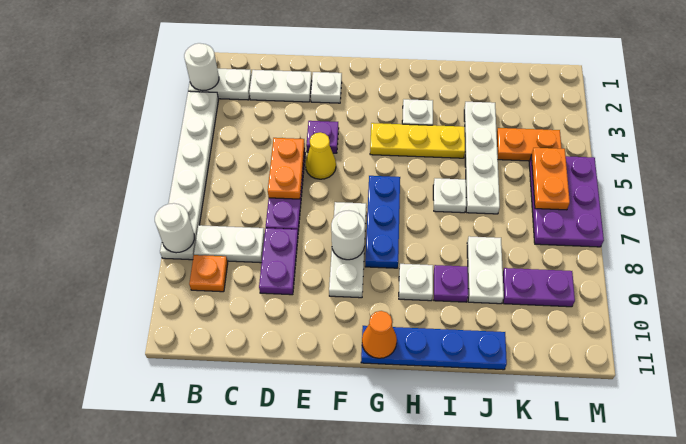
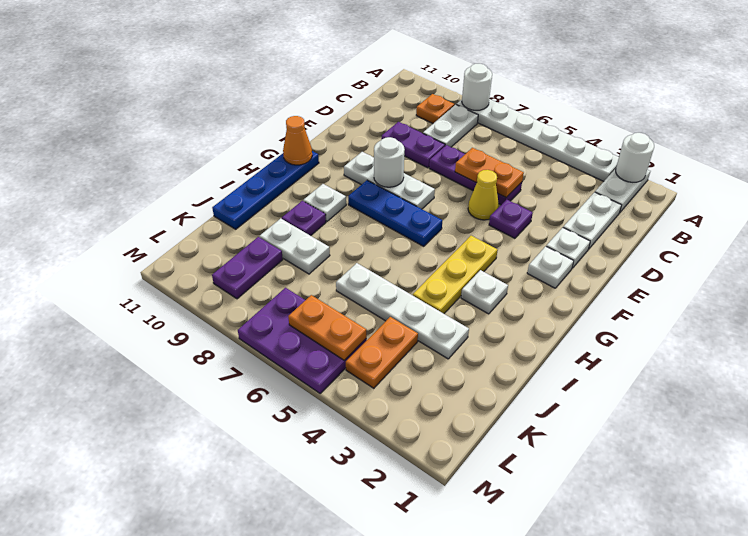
white plate I6 level 1 -> white plate F2 level 1

